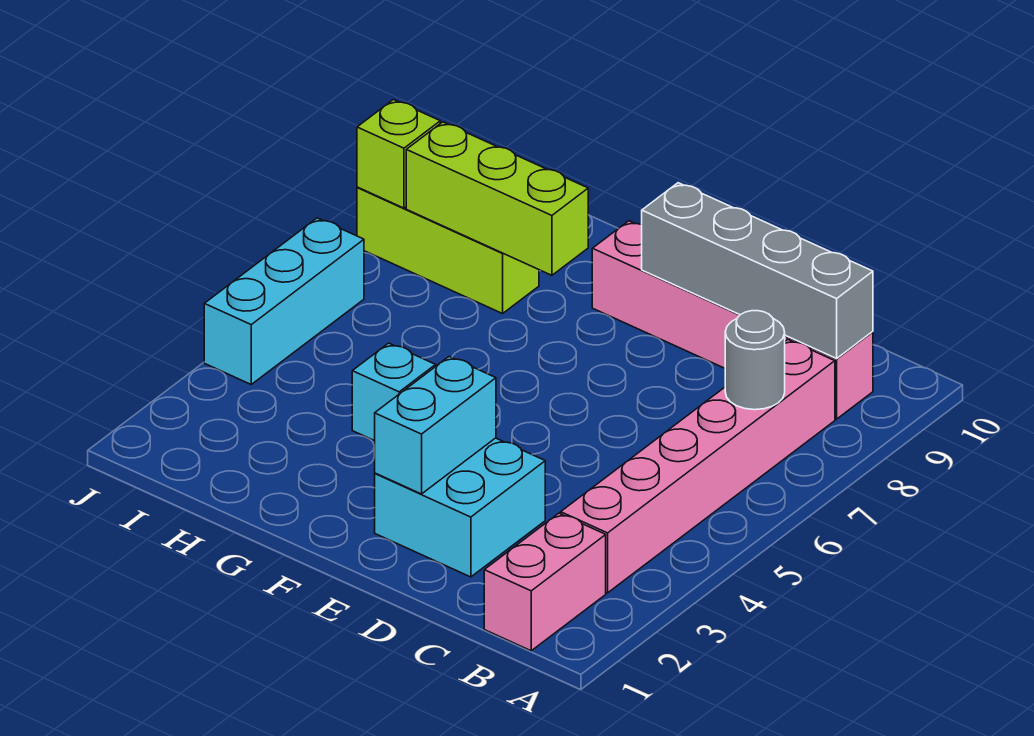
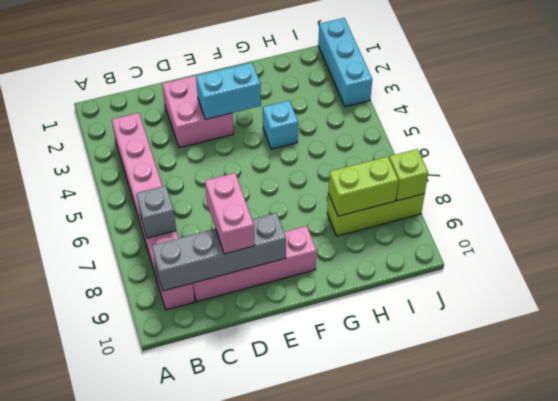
pink brick B1:B2 level 1 -> pink brick D8:D9 level 3
grey round brick B7 level 2 -> grey brick B7 level 2
cyan brick D2:E3 level 1 -> pink brick D2:E3 level 1
cyan brick E2:E3 level 2 -> cyan brick E3:F3 level 2
lime brick G8:I8 level 2 -> lime brick H8:I8 level 2
cyan brick J4:J6 level 1 -> cyan brick J1:J3 level 1

